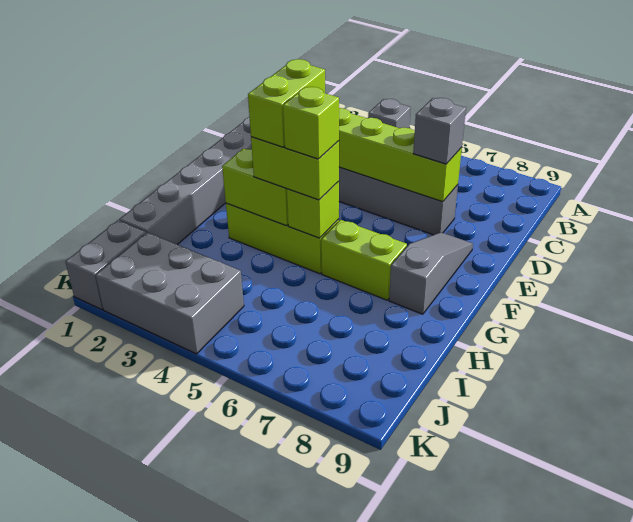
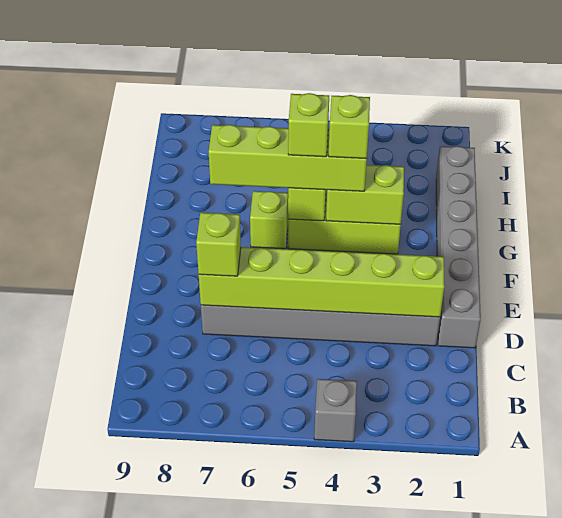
grey brick D7 level 3 -> lime brick D7 level 3
grey slope E8:G8 level 1 top G -> none
lime brick F4:G4 level 4 -> lime brick G4 level 4
lime brick G4:G5 level 3 -> lime brick G4:G7 level 3
lime brick G6:G7 level 1 -> lime brick G6 level 1
grey brick J1:K1 level 1 -> none
grey brick J2:K4 level 1 -> none

